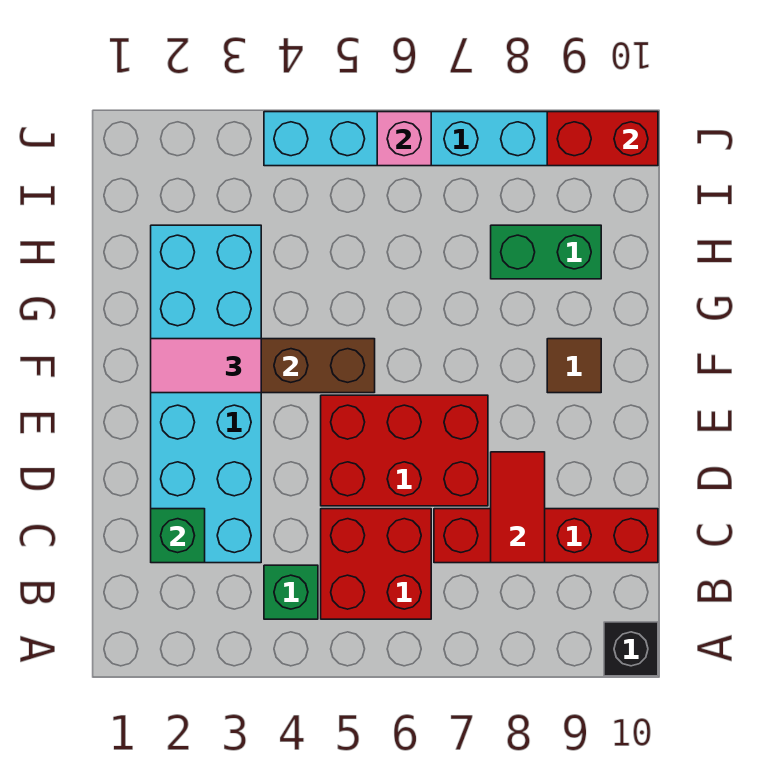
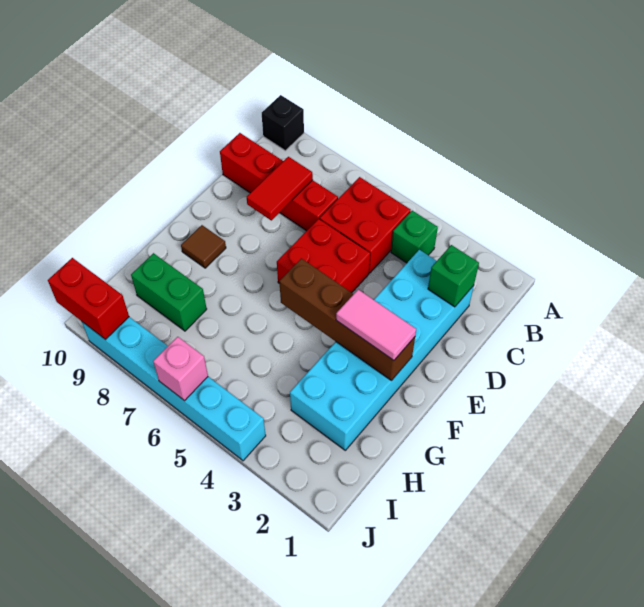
red brick D5:E7 level 1 -> red brick D5:E6 level 1

